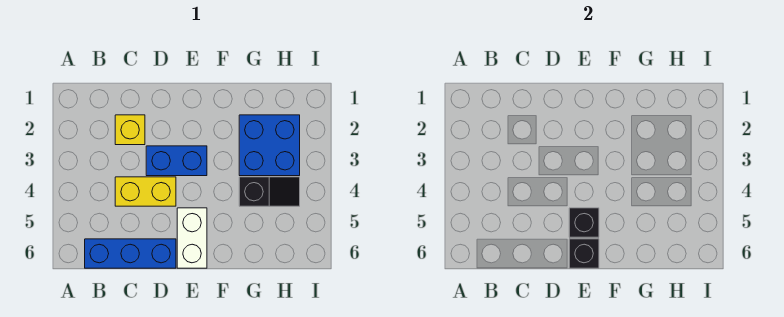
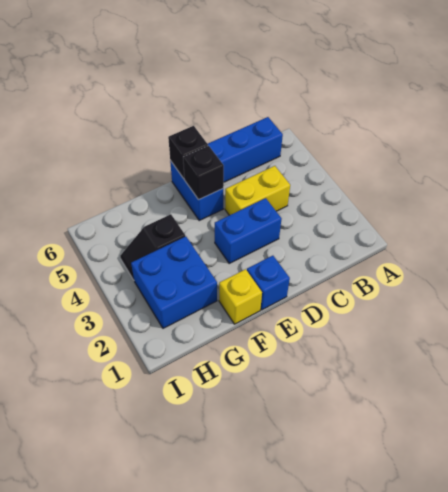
yellow brick C2 level 1 -> yellow brick F1 level 1
none -> blue brick E1 level 1
white brick E5:E6 level 1 -> blue brick E5:E6 level 1

